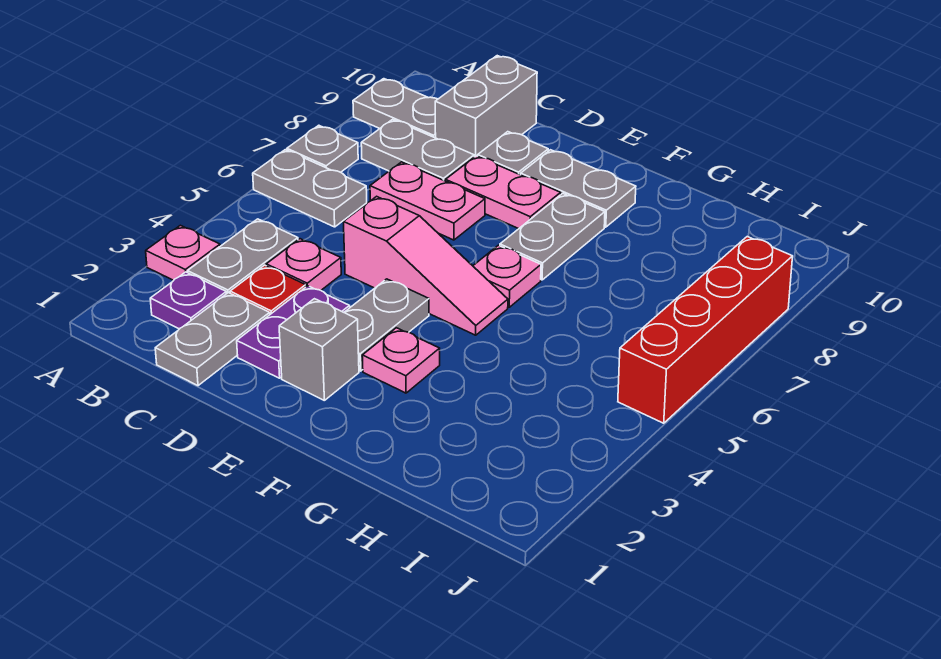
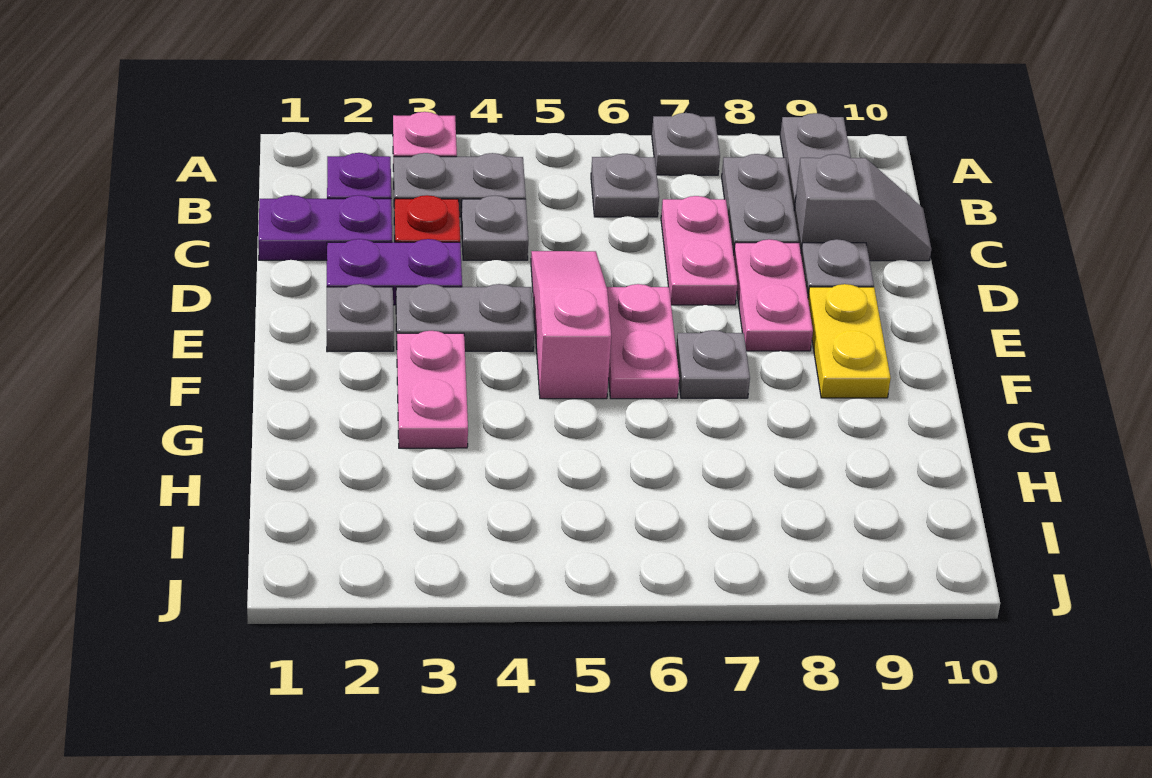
grey plate A6:B6 level 1 -> grey plate B6 level 1
grey plate C1:C2 level 1 -> purple plate C1:C2 level 1
pink plate C4 level 1 -> grey plate C4 level 1
grey brick C9:C10 level 1 -> grey slope C9:C10 level 1 top 9
pink slope D5:F5 level 1 top D -> pink slope D5:F5 level 1 top F
grey brick E2 level 1 -> grey plate E2 level 1
grey plate E9:F9 level 1 -> yellow plate E9:F9 level 1
pink plate F3 level 1 -> pink plate F3:G3 level 1
pink plate F6 level 1 -> pink plate E6:F6 level 1
grey plate F7:F8 level 1 -> grey plate F7 level 1
red brick J5:J8 level 1 -> none

